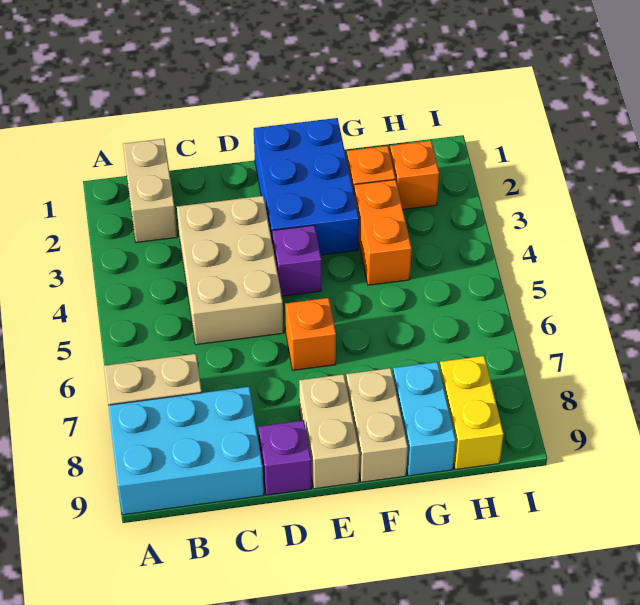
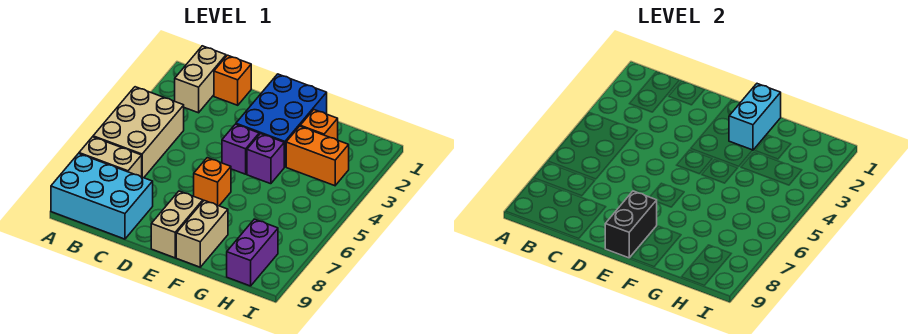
tan brick C3:D5 level 1 -> tan brick A4:B6 level 1
purple brick D9 level 1 -> purple brick F4 level 1
none -> black brick E8:E9 level 2
orange brick G3:G4 level 1 -> orange brick G3:H3 level 1
cyan brick G8:G9 level 1 -> cyan brick F1:F2 level 2
orange brick H2 level 1 -> orange brick C1 level 1
yellow brick H8:H9 level 1 -> purple brick H8:H9 level 1

